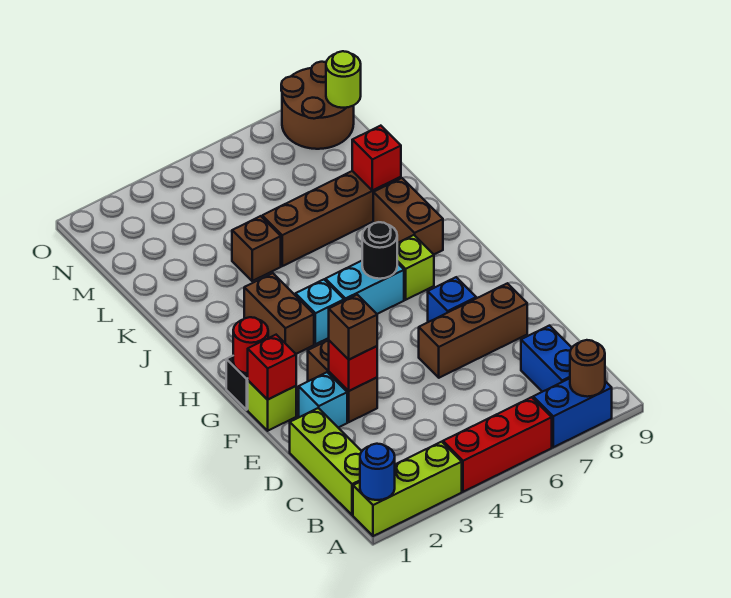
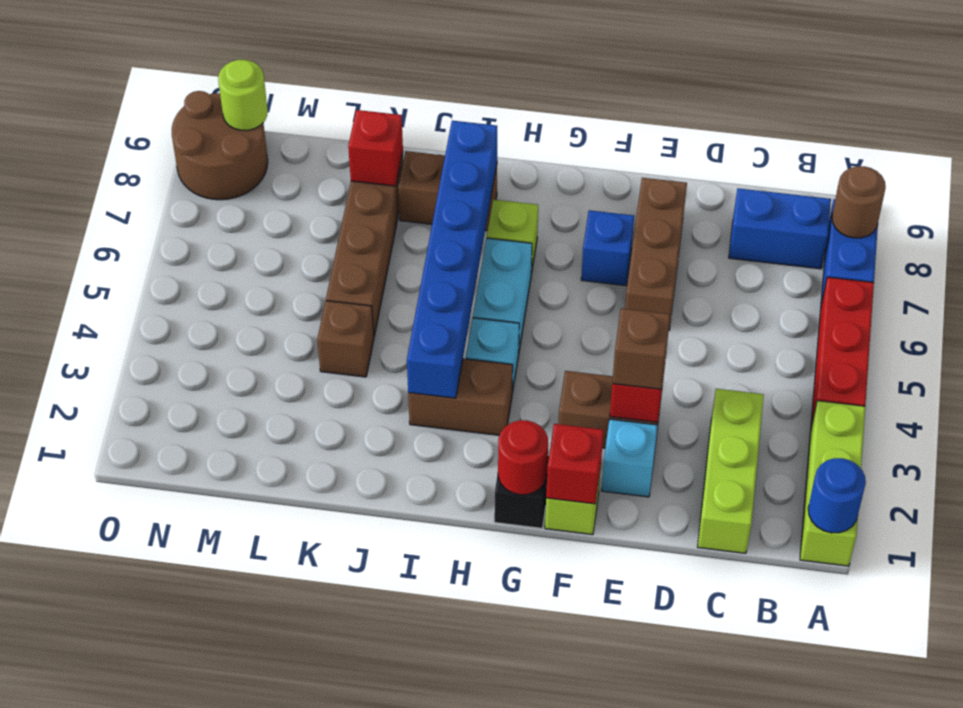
lime brick B1:D1 level 1 -> lime brick C1:C3 level 1
black round brick H6 level 2 -> none
none -> blue brick I3:I8 level 2

